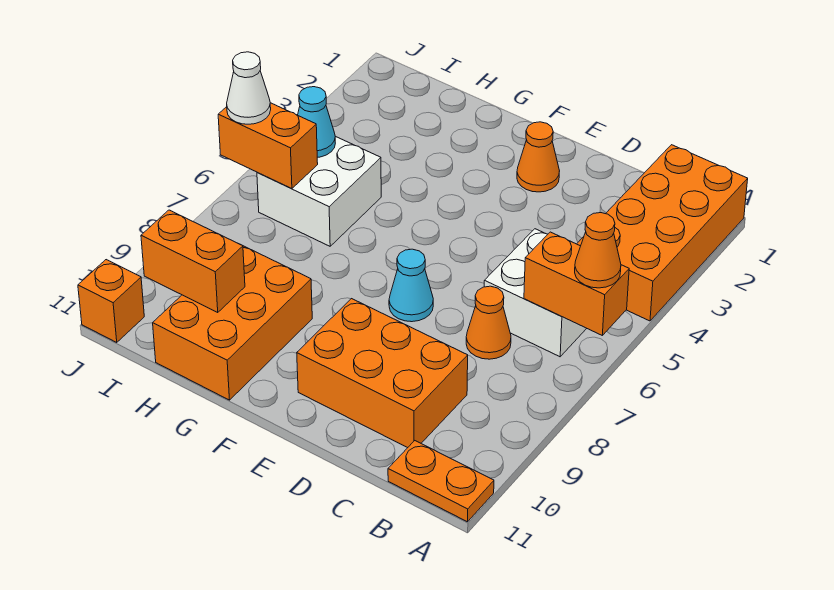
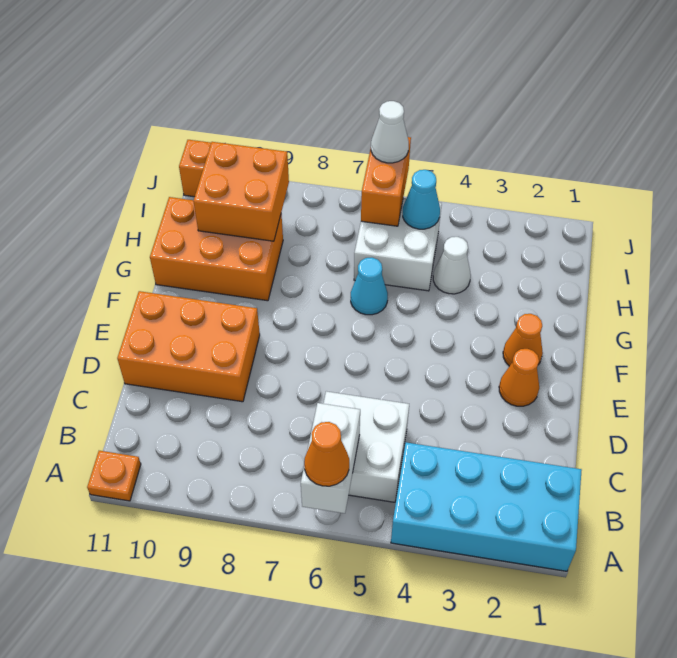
orange brick A1:B4 level 1 -> cyan brick A1:B4 level 1
orange brick A6:B6 level 2 -> white brick A6:B6 level 2
orange plate A11:B11 level 1 -> orange plate A11 level 1
orange cone C7 level 1 -> orange cone F2 level 1
orange brick C9:E10 level 1 -> orange brick D9:E11 level 1
cyan cone E7 level 1 -> cyan cone G6 level 1
none -> white cone H4 level 1
orange brick H10:I10 level 2 -> orange brick H9:I10 level 2

